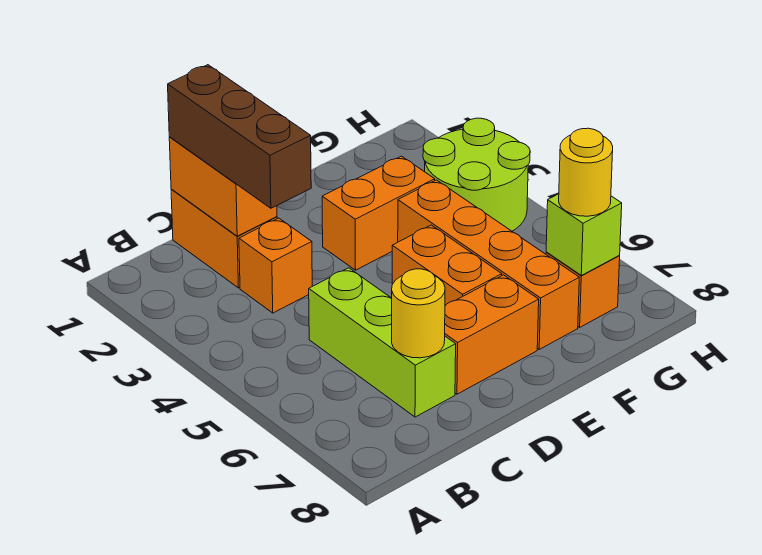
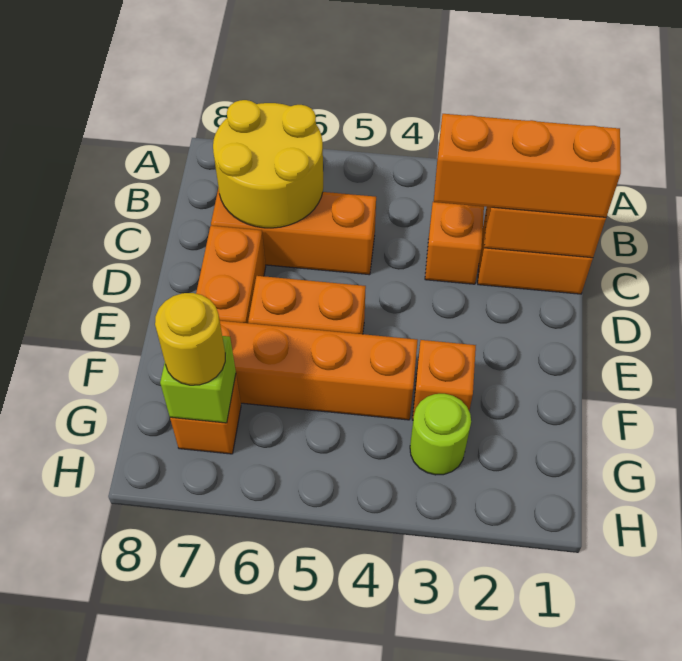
brown brick C1:C3 level 3 -> orange brick C1:C3 level 3
lime brick C5:C7 level 1 -> orange brick C5:C7 level 1
yellow round brick C7 level 2 -> yellow round brick B6:C7 level 2
orange brick E3:F3 level 1 -> orange brick F3 level 1
lime round brick G3:H4 level 1 -> lime round brick G3 level 1

